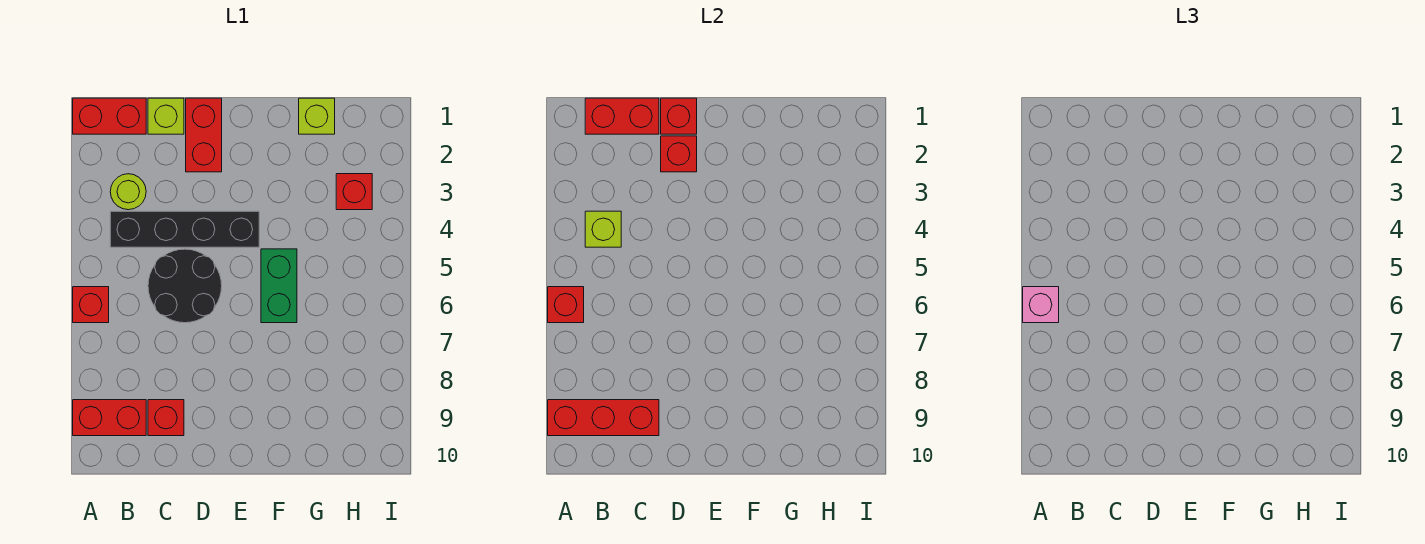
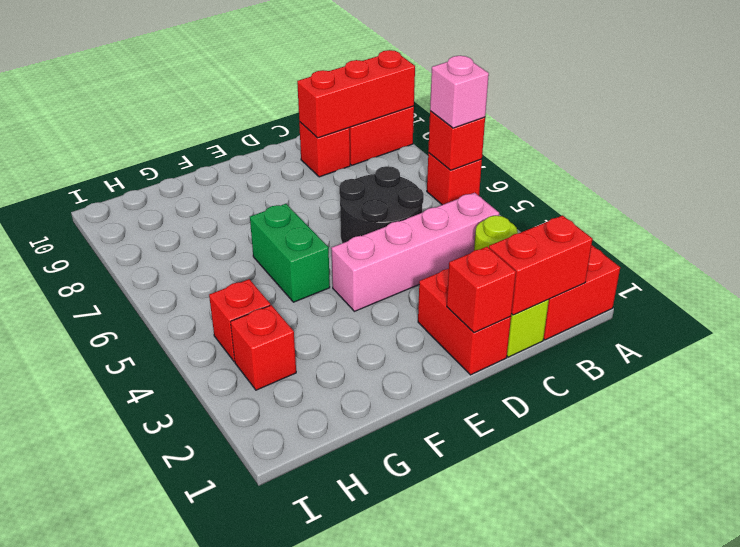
black brick B4:E4 level 1 -> pink brick B4:E4 level 1
lime brick B4 level 2 -> none
red brick D2 level 2 -> red brick H4 level 1
lime brick G1 level 1 -> none

